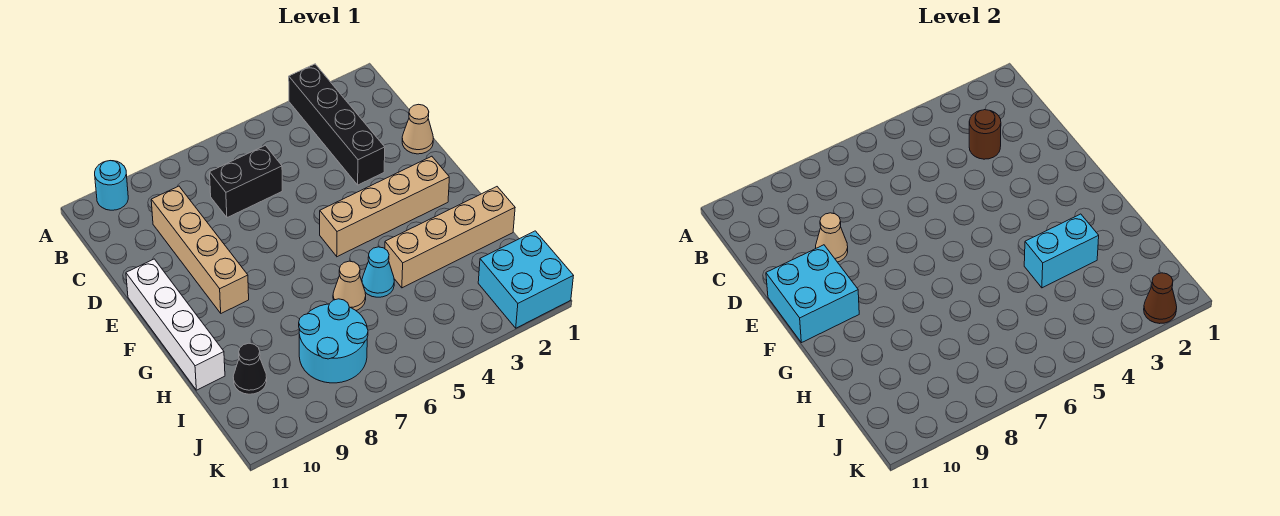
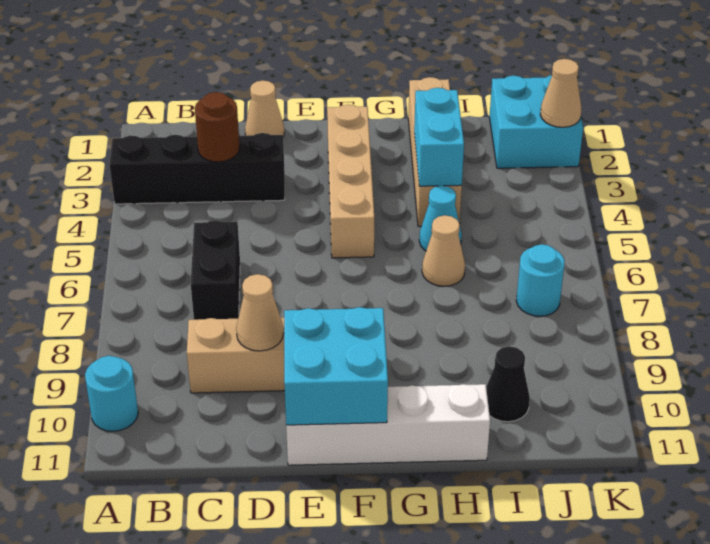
cyan round brick I7:J8 level 1 -> cyan round brick J7 level 1
brown cone K2 level 2 -> tan cone K2 level 2

